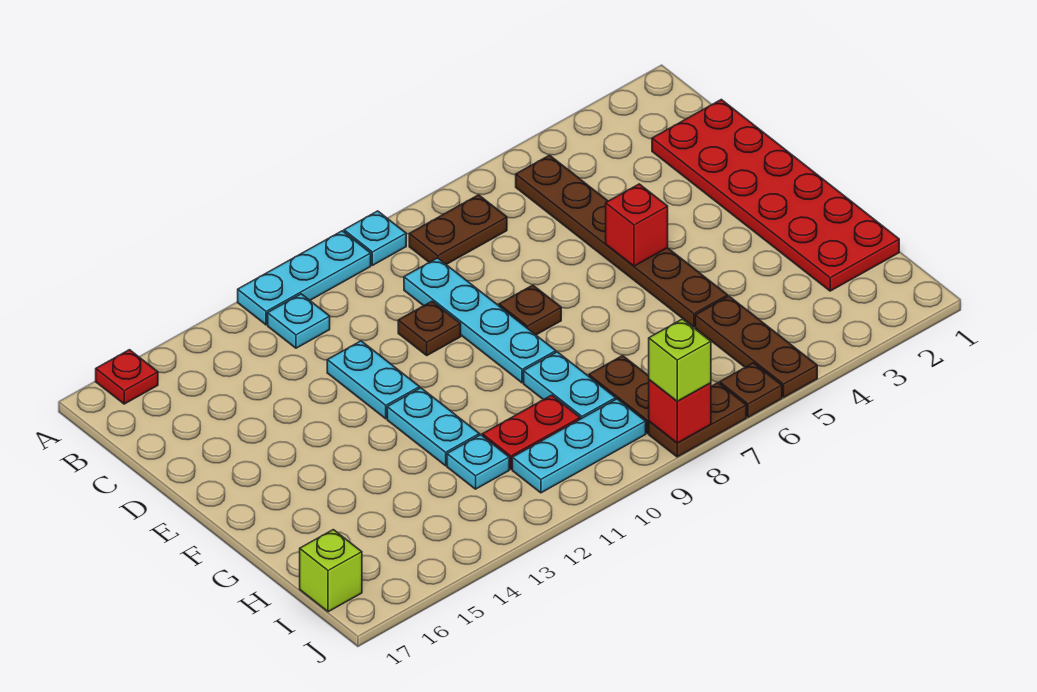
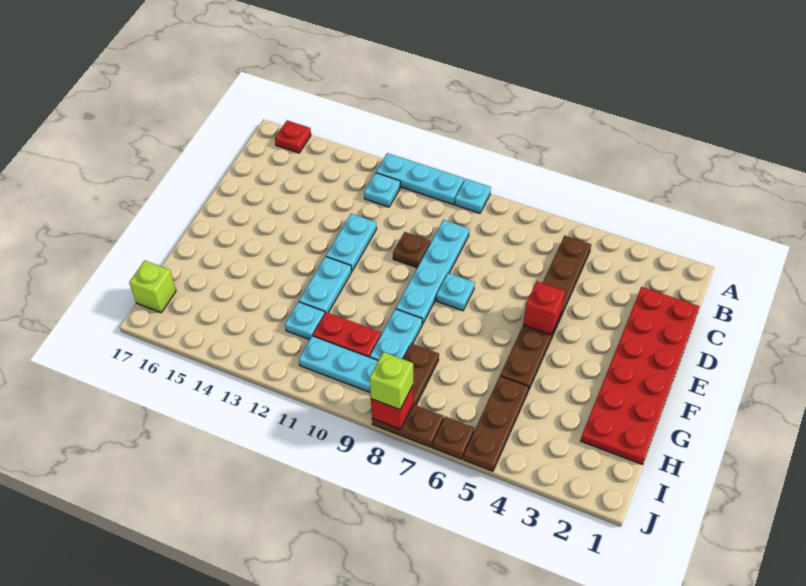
brown plate B7:B8 level 1 -> none
brown plate E8 level 1 -> cyan plate E8 level 1

